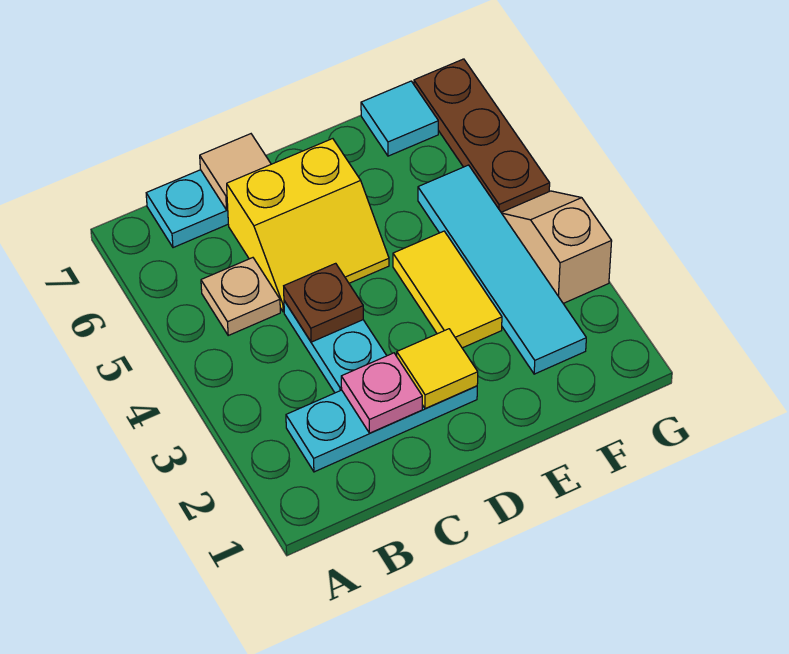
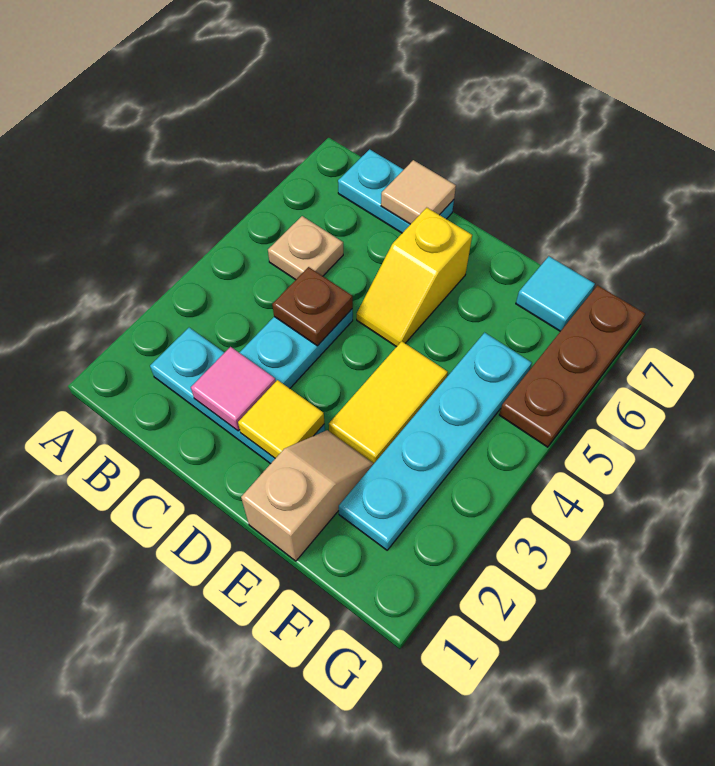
pink plate C2 level 2 -> pink tile C2 level 2
yellow slope C5:D6 level 1 top 6 -> yellow slope D5:D6 level 1 top 6
cyan tile F2:F5 level 1 -> cyan plate F2:F5 level 1
tan slope G3:G4 level 1 top 3 -> tan slope E1:E2 level 1 top 1

